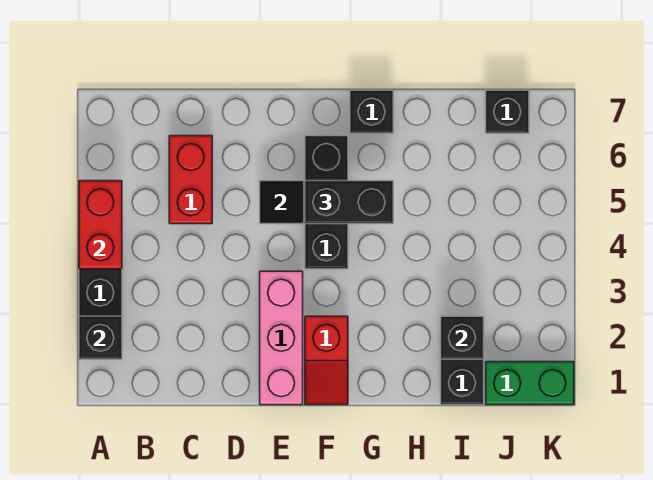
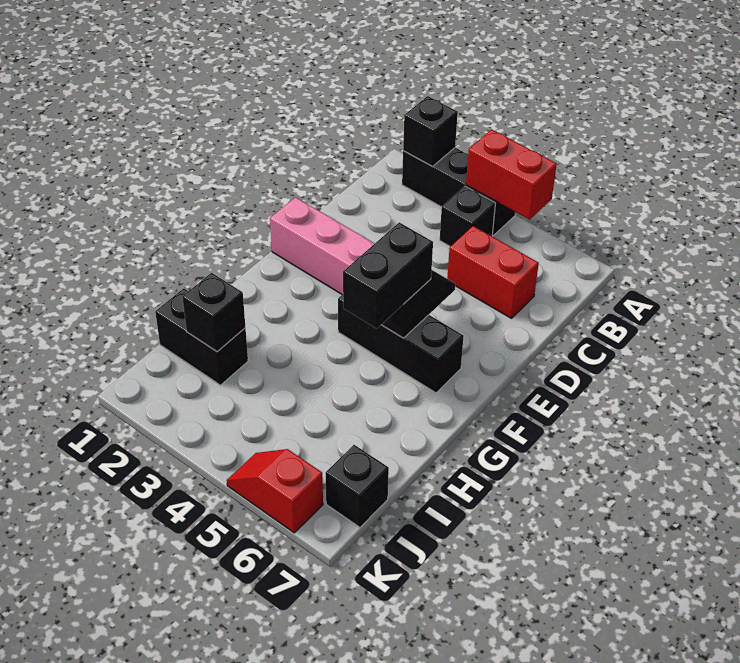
red slope F1:F2 level 1 top 2 -> red slope K5:K6 level 1 top 6
black brick G7 level 1 -> black brick B4 level 1
green brick J1:K1 level 1 -> none

